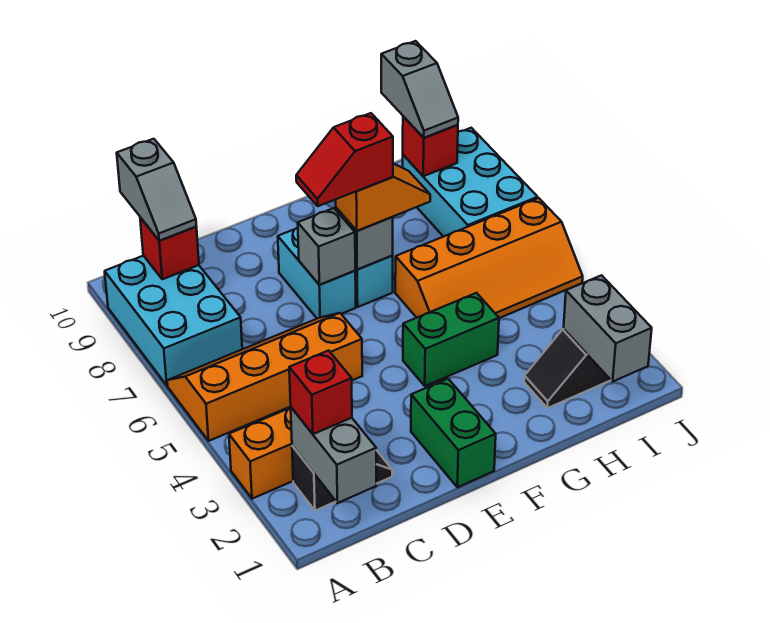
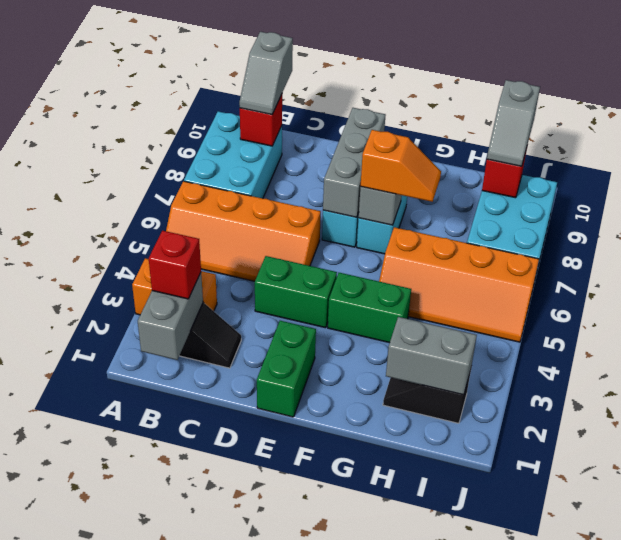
orange slope A5:D6 level 1 top 5 -> orange slope A5:D6 level 1 top 6
none -> green brick D4:E4 level 1
grey brick E7 level 2 -> grey brick E7:E9 level 2
red slope E7:F7 level 4 top F -> none
grey brick I1:I2 level 2 -> grey brick H2:I2 level 2

